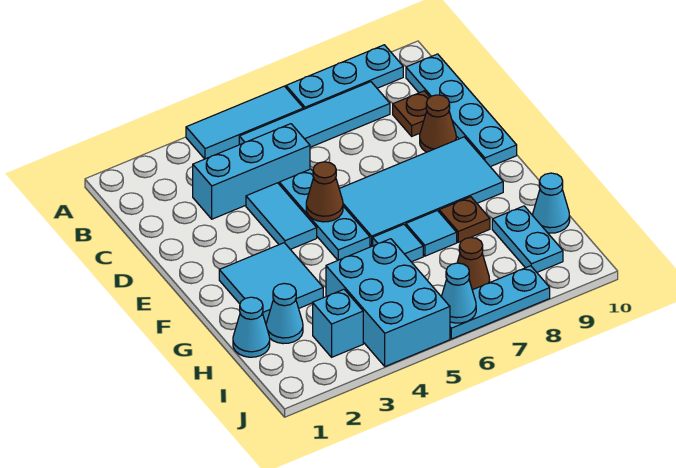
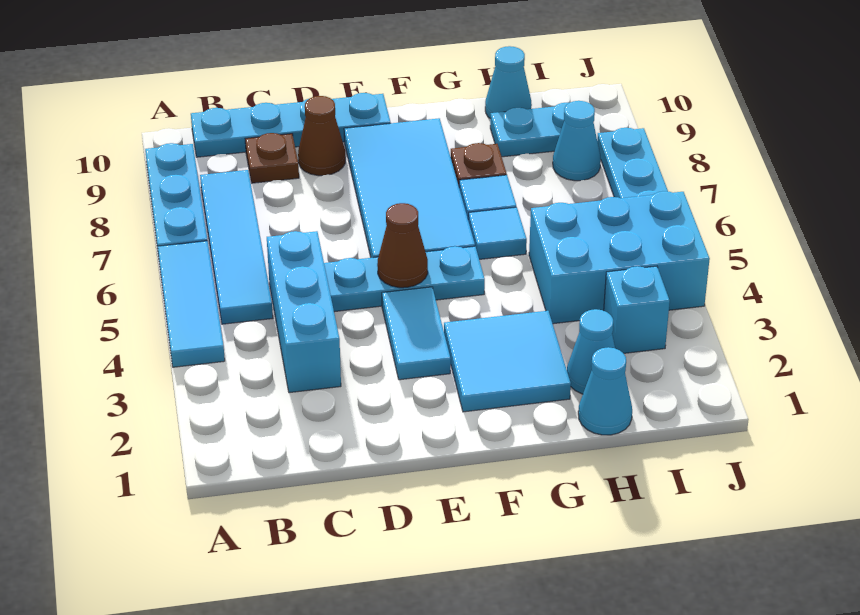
cyan tile D4:E4 level 1 -> cyan tile E3:E4 level 1
brown cone I7 level 1 -> none
cyan cone J6 level 2 -> cyan cone I8 level 1

